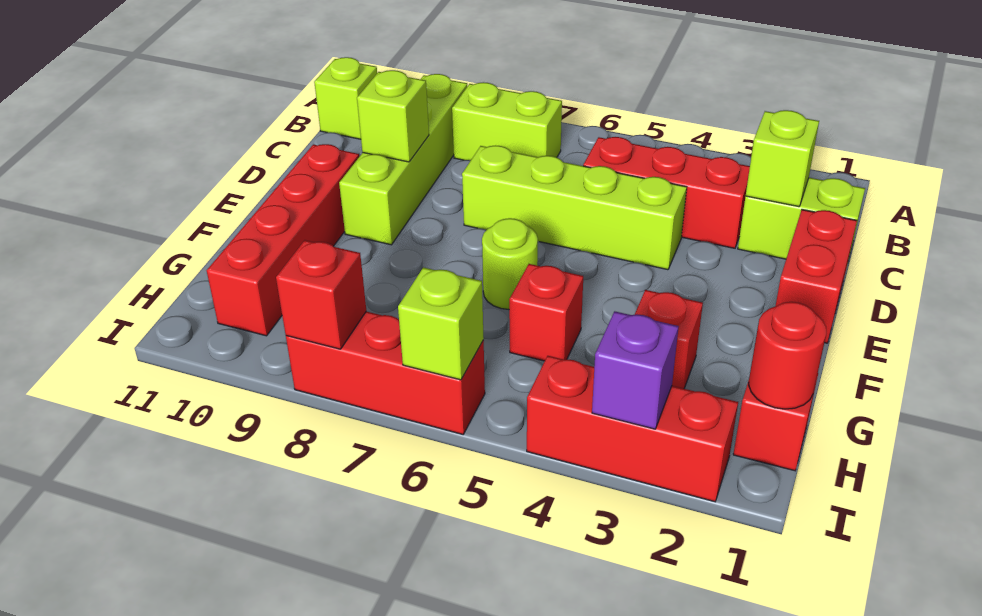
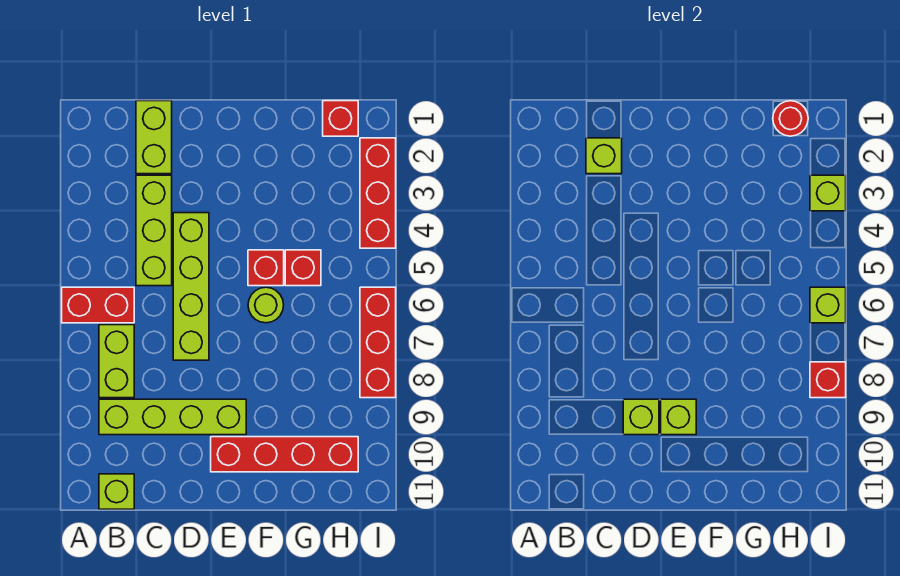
red brick C3:C5 level 1 -> lime brick C3:C5 level 1
red brick D1:E1 level 1 -> red brick A6:B6 level 1
none -> lime brick E9 level 2
red brick G3 level 1 -> red brick F5 level 1
purple brick I3 level 2 -> lime brick I3 level 2

